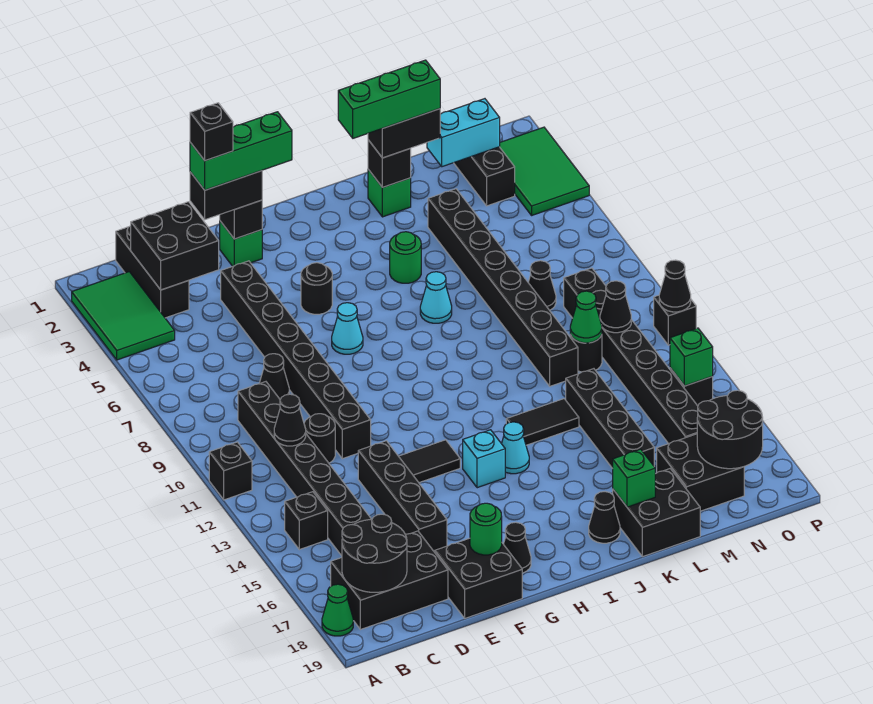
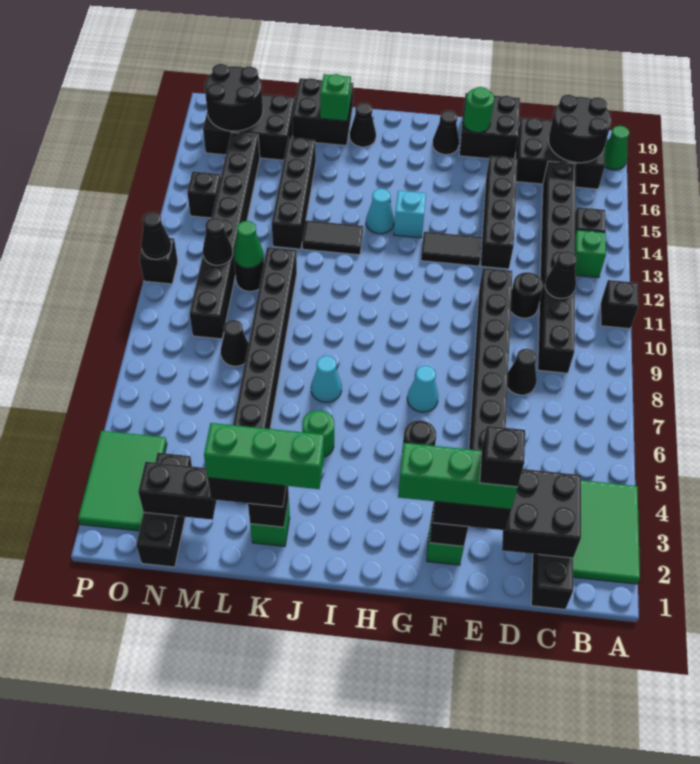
cyan brick M2:N2 level 2 -> black brick M2:N2 level 2
black brick M17:N18 level 1 -> black brick M17:O18 level 1
green brick O14 level 2 -> green brick B13 level 1

